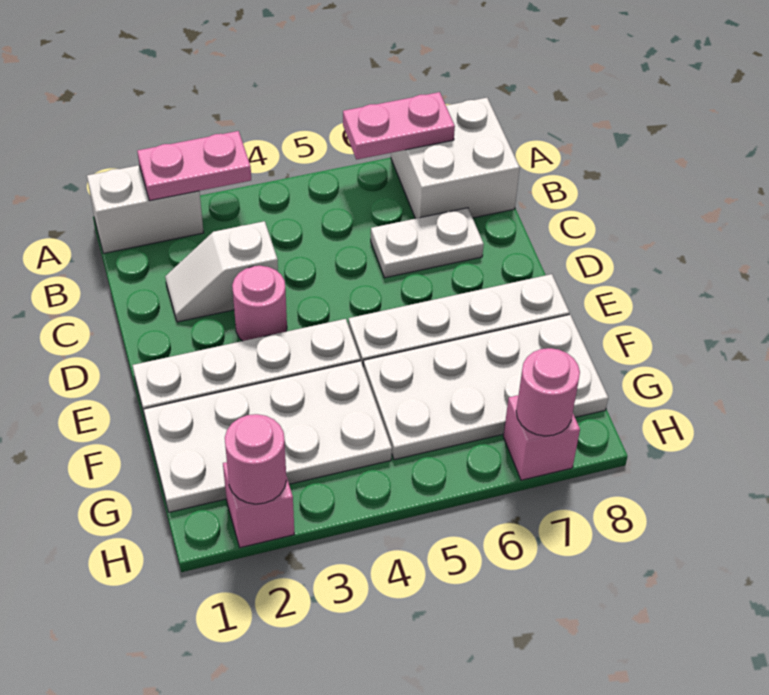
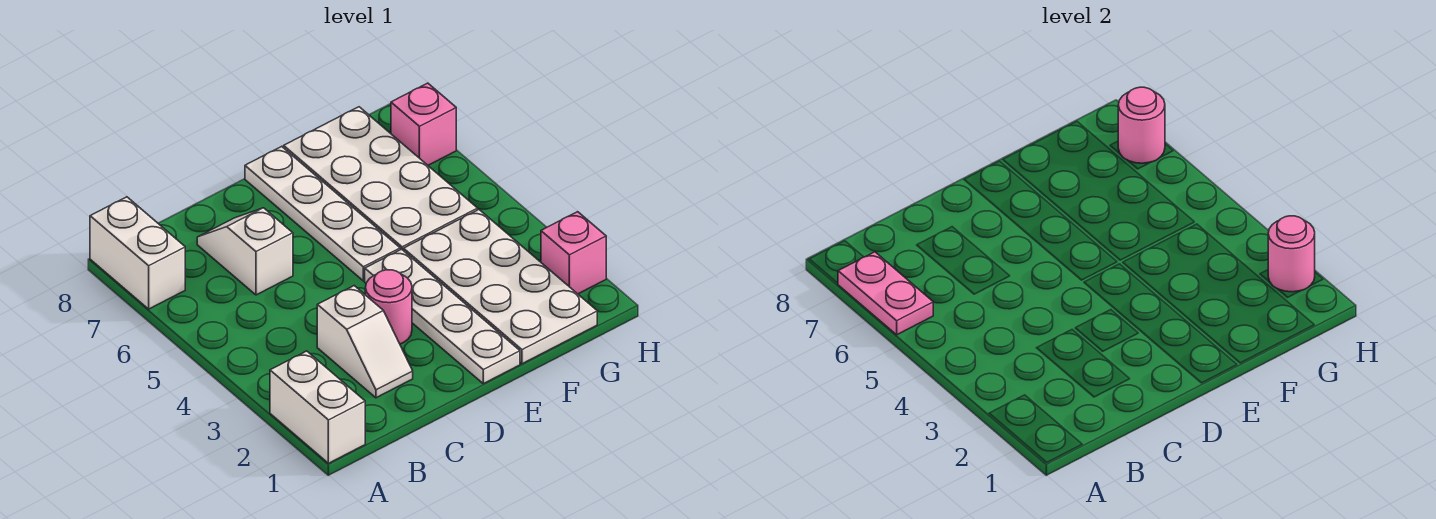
pink plate A2:A3 level 2 -> none
white brick A7:B8 level 1 -> white brick A7:A8 level 1
white plate C6:C7 level 1 -> white slope C6:C7 level 1 top 6

